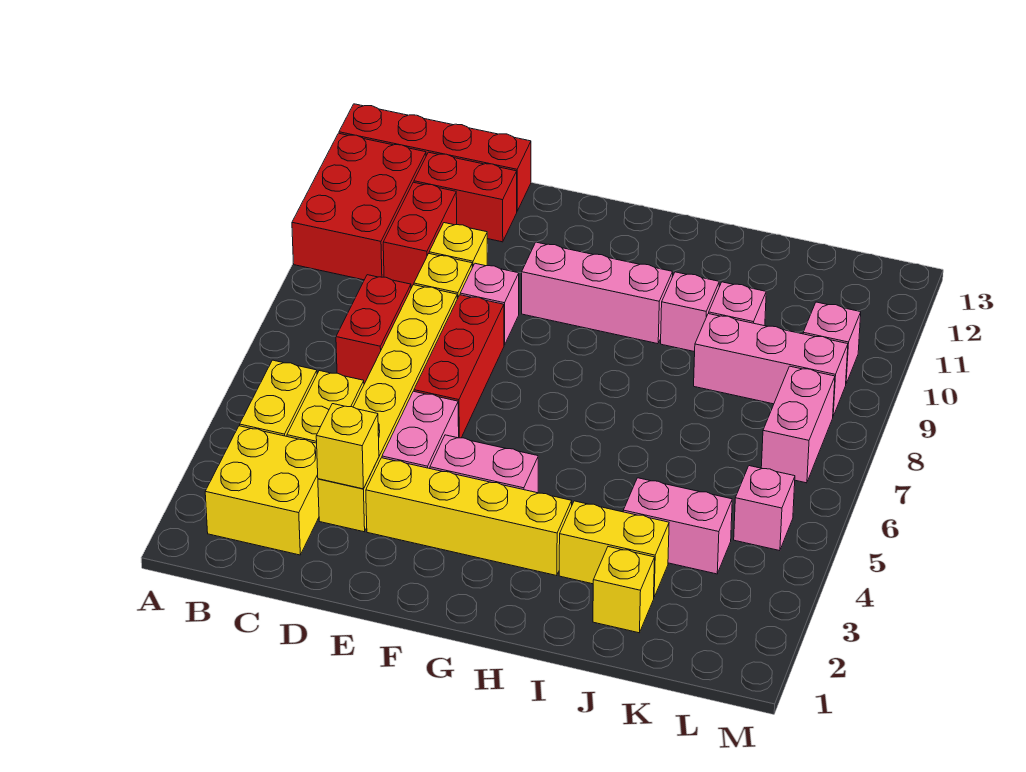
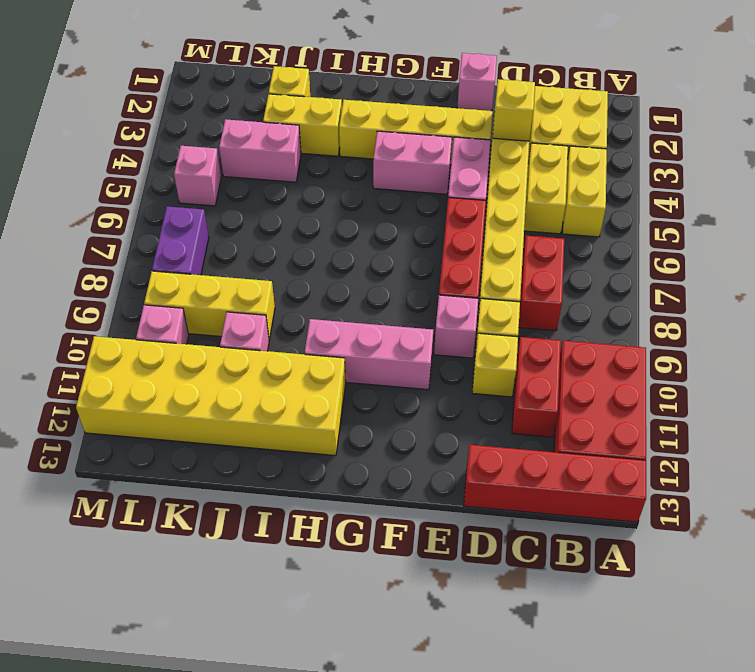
red brick C12:D12 level 1 -> none
none -> yellow brick H11:M12 level 1
pink brick I10 level 1 -> pink brick E1 level 1
pink brick J9:L9 level 1 -> yellow brick J9:L9 level 1
pink brick L7:L8 level 1 -> purple brick L7:L8 level 1

